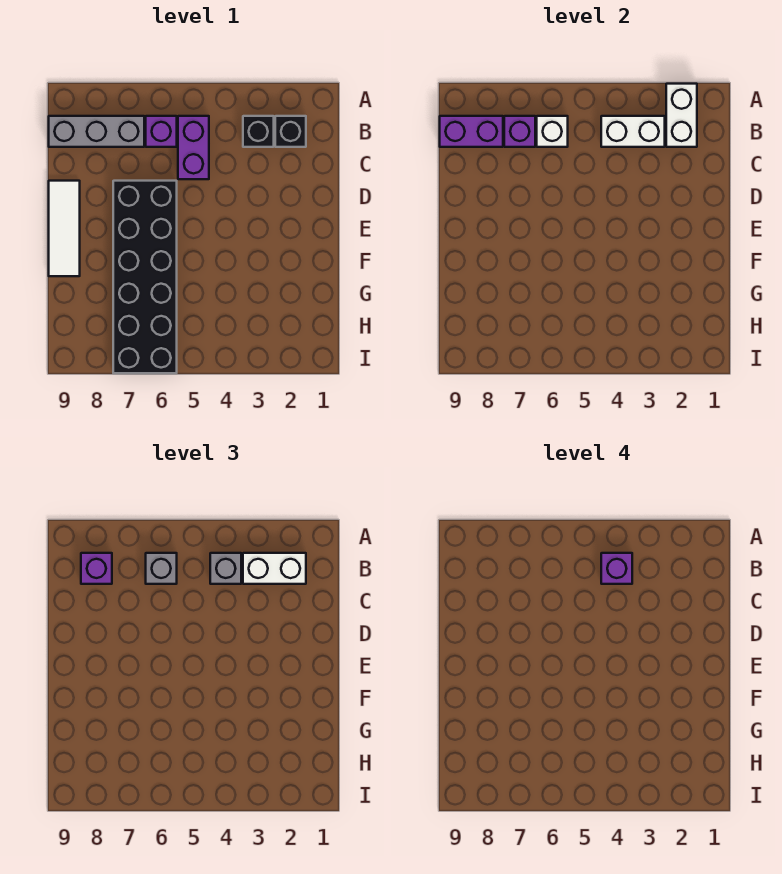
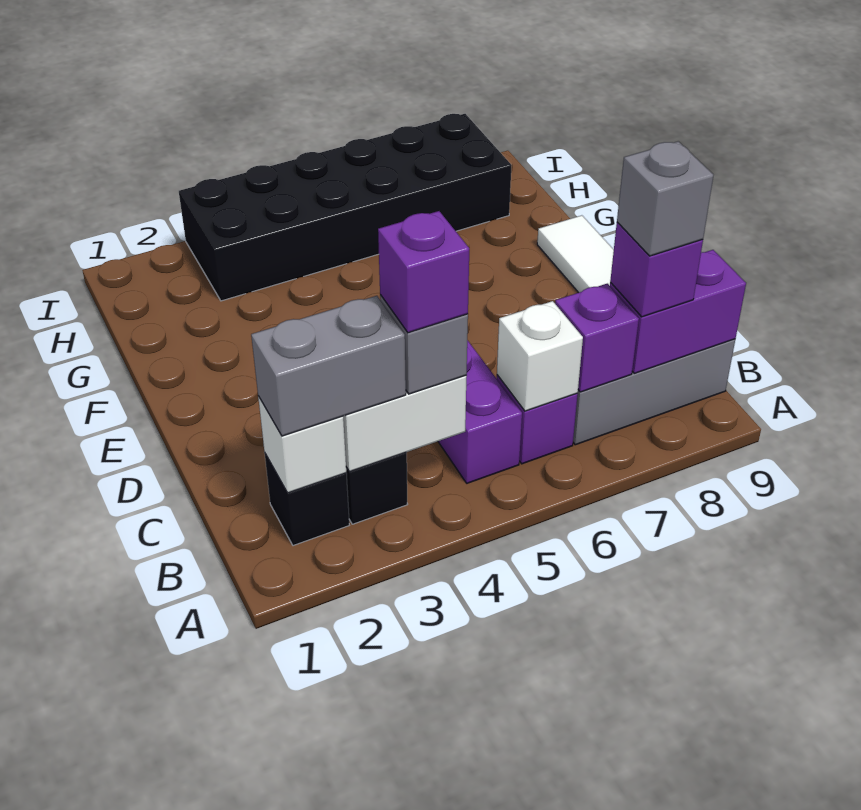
white brick A2:B2 level 2 -> white brick B2 level 2
white brick B2:B3 level 3 -> grey brick B2:B3 level 3
grey brick B6 level 3 -> grey brick B8 level 4
black brick D6:I7 level 1 -> black brick H3:I8 level 1

